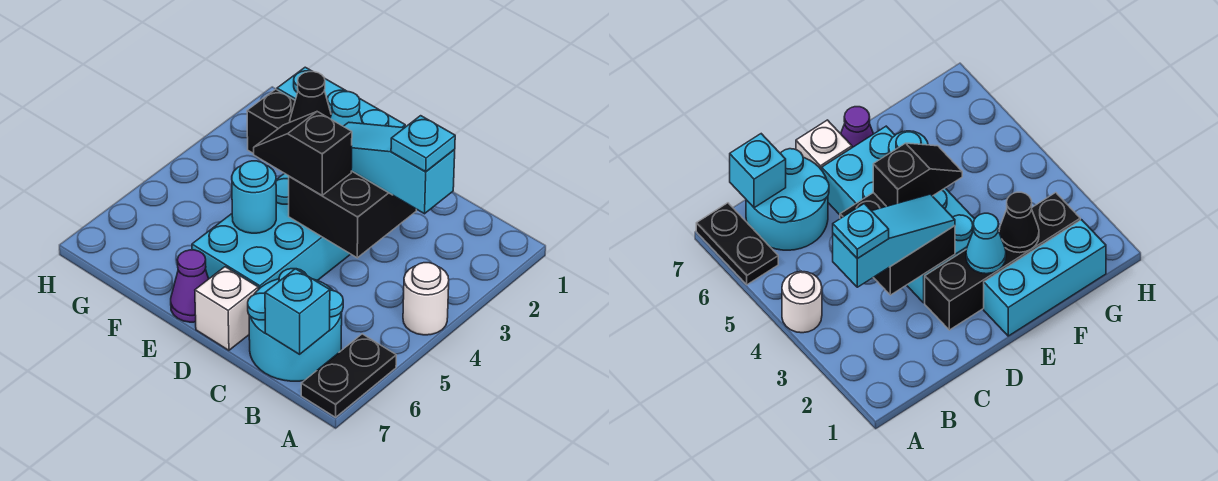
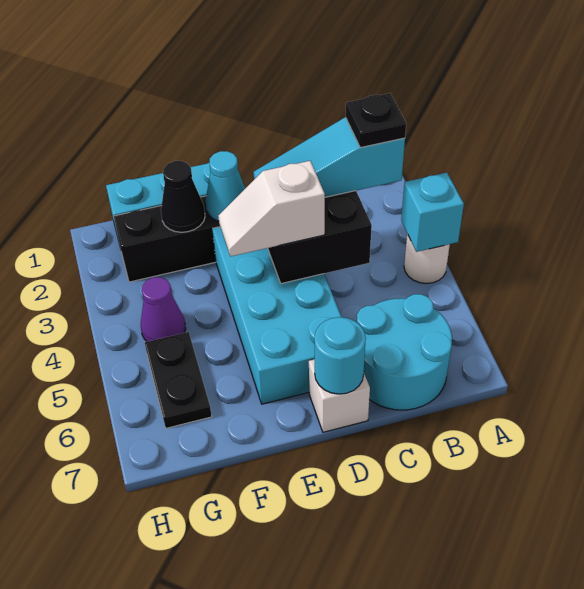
black plate A6:A7 level 1 -> black plate G5:G6 level 1
cyan plate B3 level 4 -> black plate B3 level 4
cyan brick B7 level 2 -> cyan brick A4 level 2
black slope D4:E4 level 3 top D -> white slope D4:E4 level 3 top D
cyan round brick E5 level 2 -> cyan round brick D7 level 2
purple cone E7 level 1 -> purple cone G4 level 1

